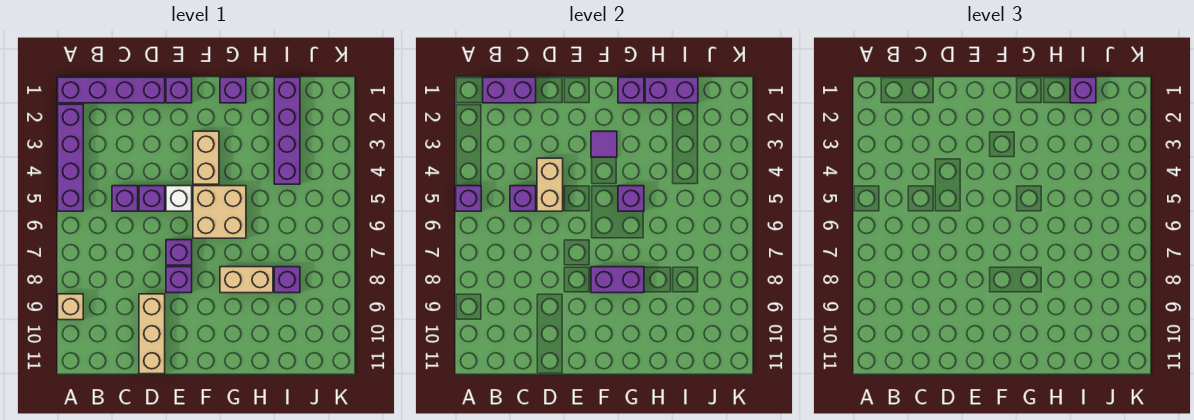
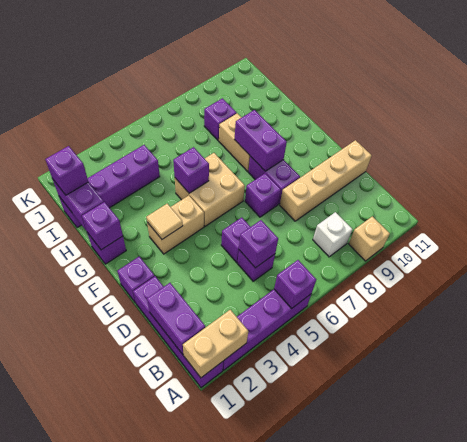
tan brick D4:D5 level 2 -> tan brick A1:A2 level 2
tan brick D9:D11 level 1 -> tan brick D8:D11 level 1
white brick E5 level 1 -> white brick B8 level 1
purple brick E8 level 1 -> purple brick E8:F8 level 1
purple tile F3 level 2 -> tan tile F3 level 2

